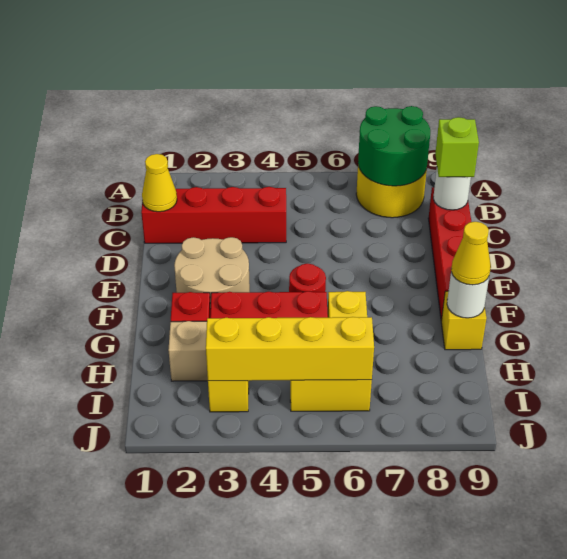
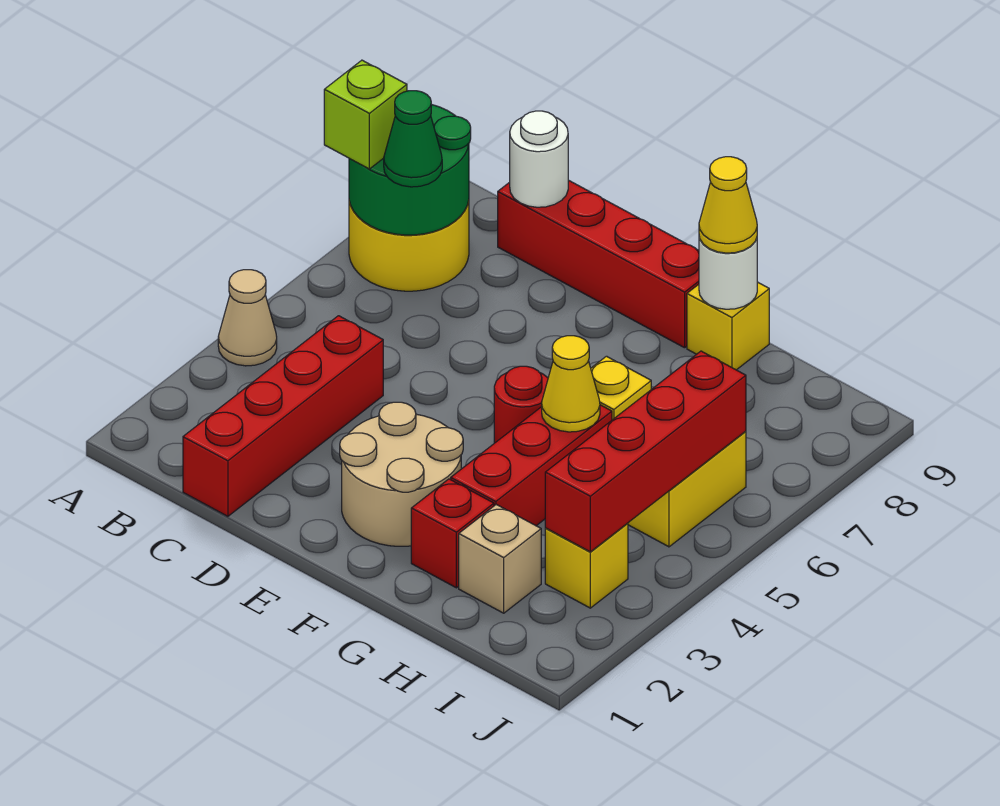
none -> tan cone A4 level 1
none -> green cone B7 level 3
yellow cone C1 level 2 -> yellow cone G5 level 2
lime brick C9 level 3 -> lime brick A7 level 3
yellow brick I3:I6 level 2 -> red brick I3:I6 level 2

